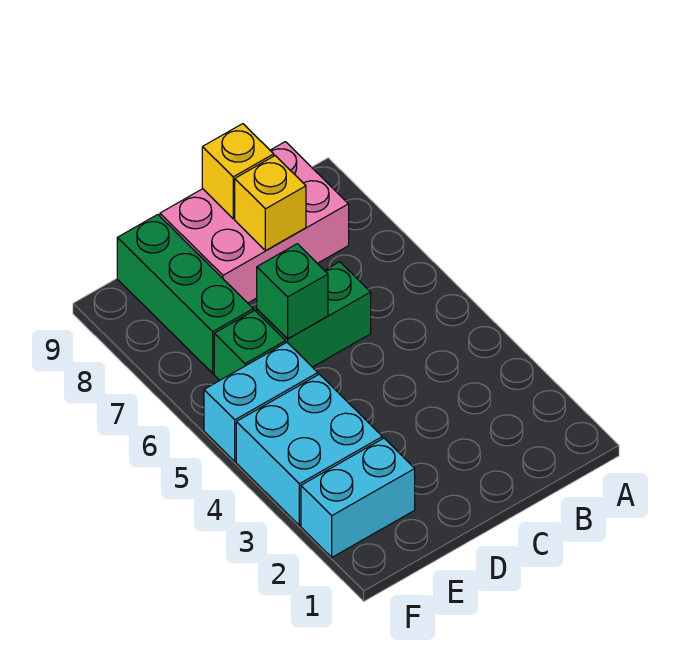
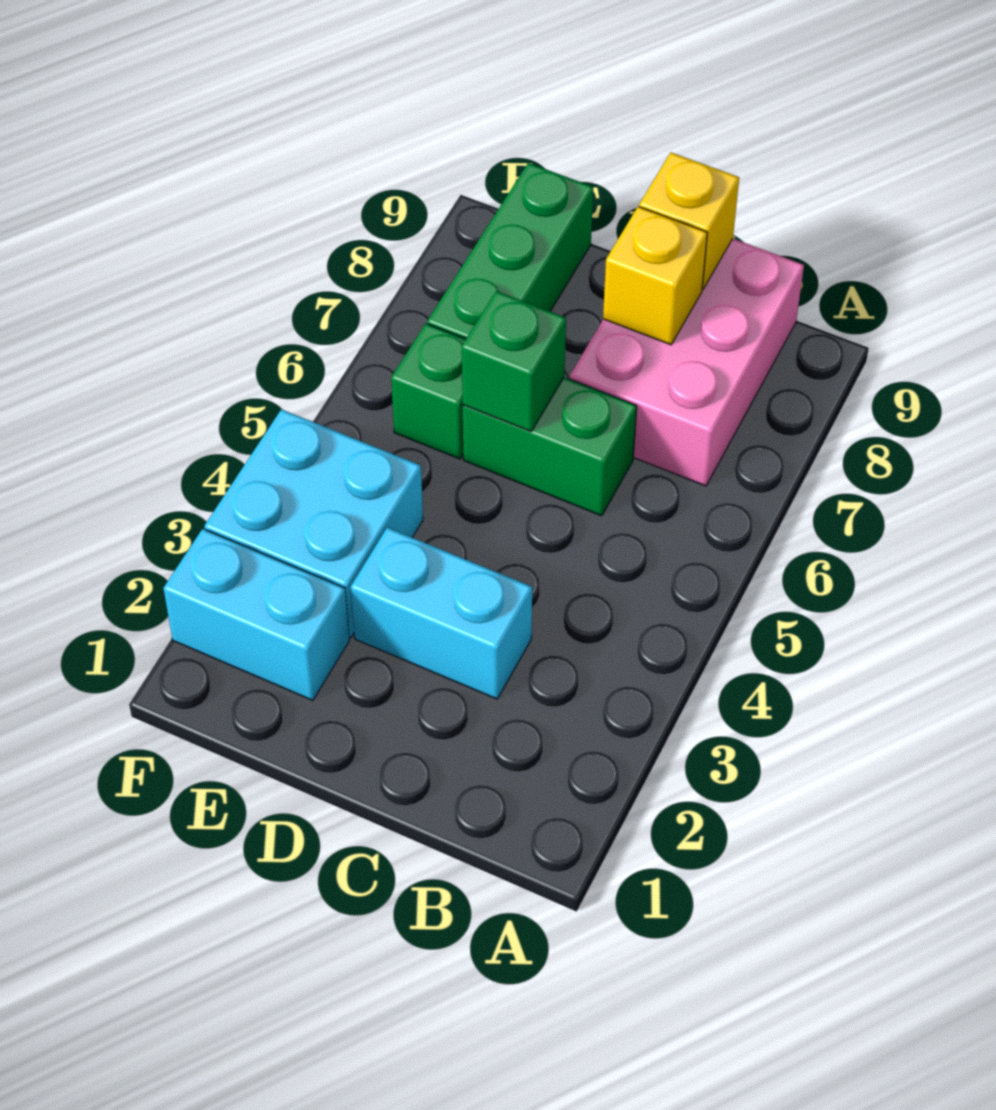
pink brick B8:D9 level 1 -> pink brick B7:C9 level 1
cyan brick E5:F5 level 1 -> cyan brick C3:D3 level 1

